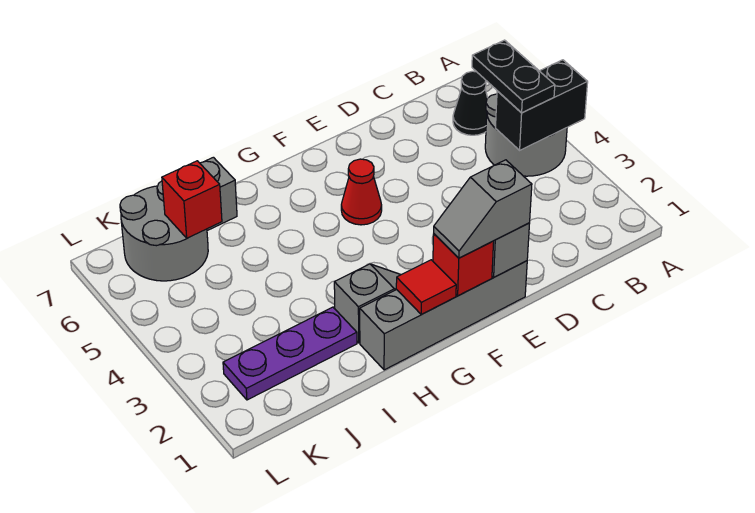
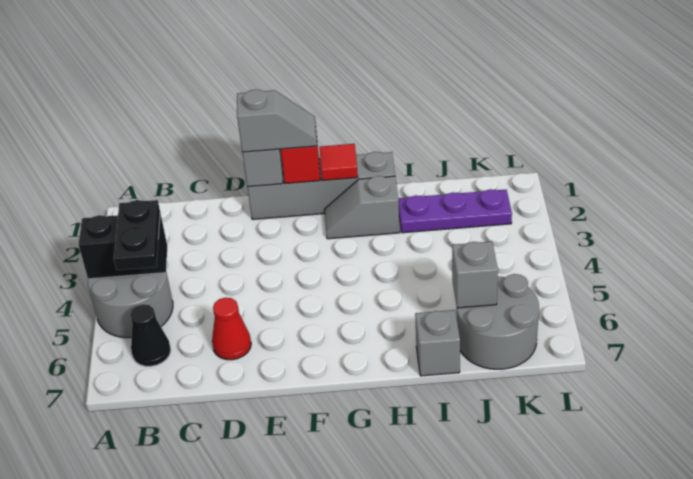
red cone F5 level 1 -> red cone D6 level 1
red brick J6 level 2 -> grey brick J6 level 2

